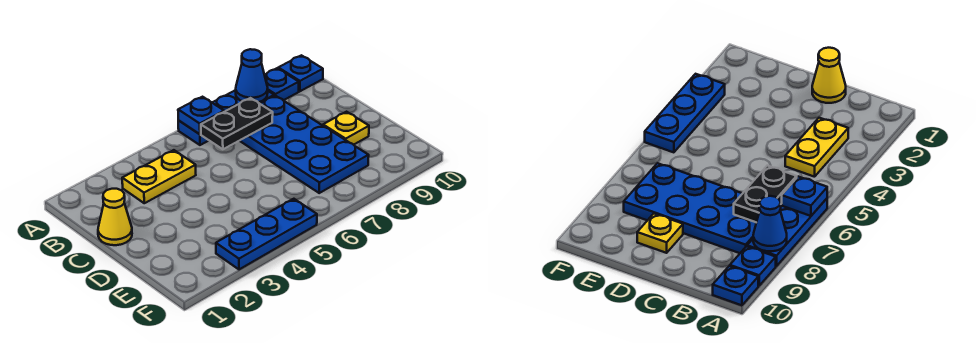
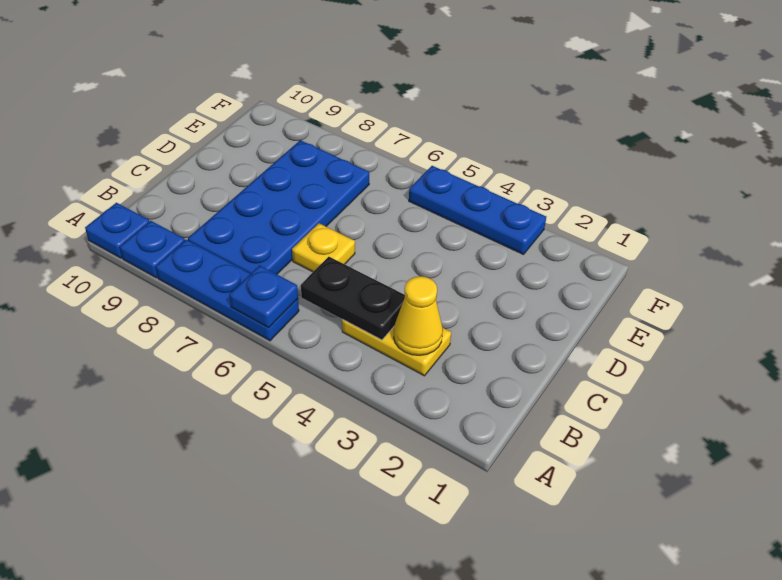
blue cone A8 level 2 -> none
black plate B6:B7 level 2 -> black plate B4:B5 level 2
yellow cone C1 level 1 -> yellow cone B3 level 2
yellow plate D9 level 1 -> yellow plate C6 level 1

